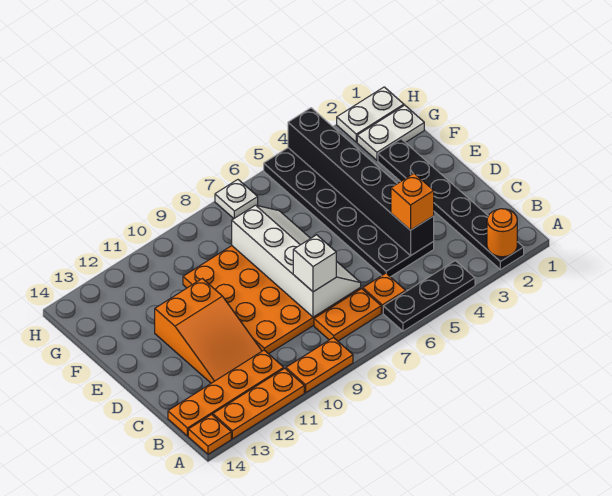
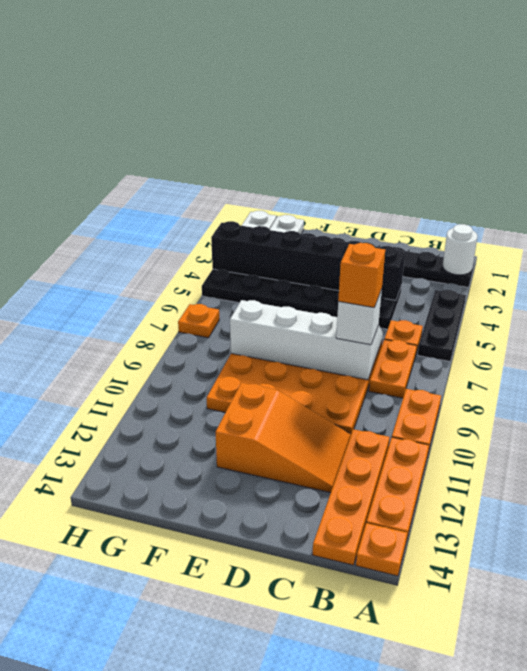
orange round brick A2 level 2 -> white round brick A2 level 2
orange brick C4 level 3 -> orange brick C8 level 4
white plate H7 level 1 -> orange plate H7 level 1

